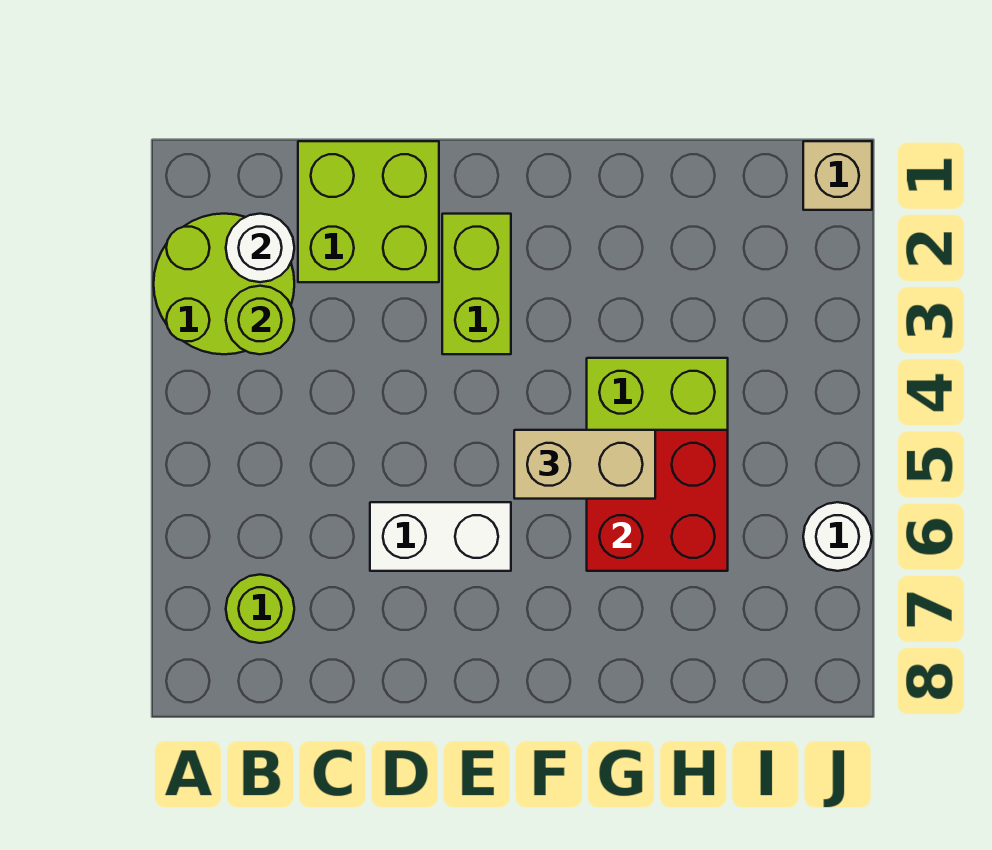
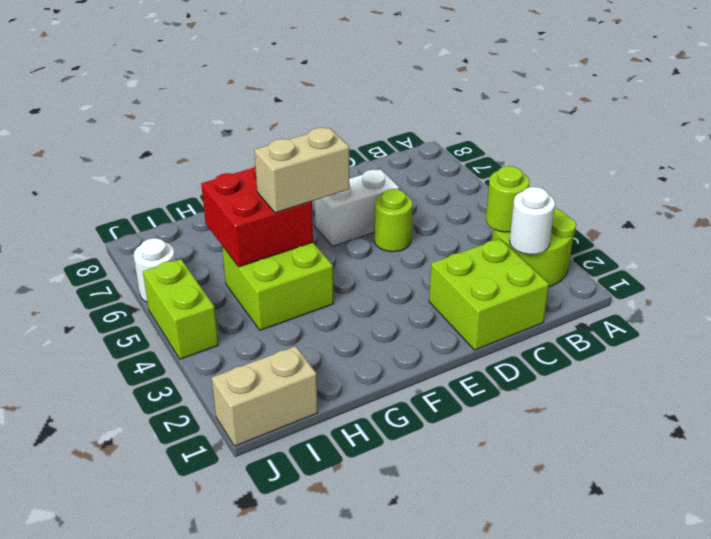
lime round brick B7 level 1 -> lime round brick D5 level 1
lime brick E2:E3 level 1 -> lime brick J4:J5 level 1
tan brick J1 level 1 -> tan brick I1:J1 level 1

